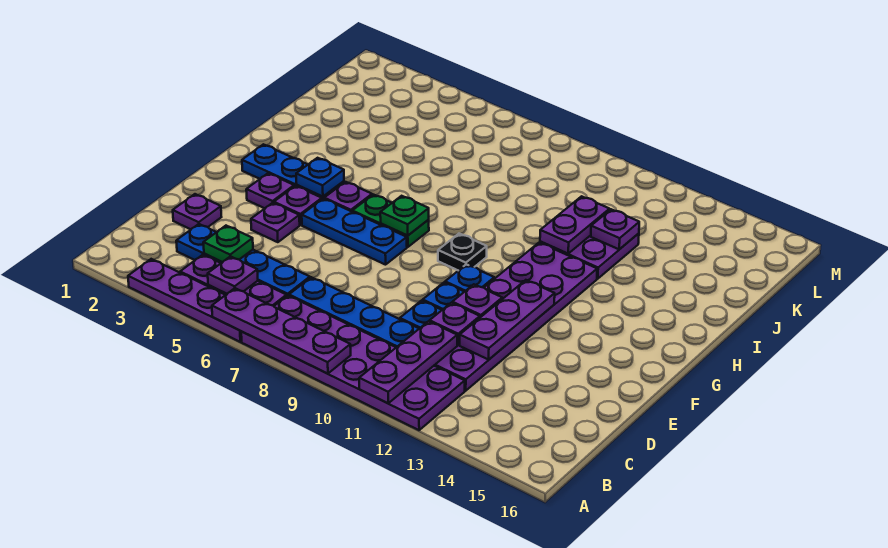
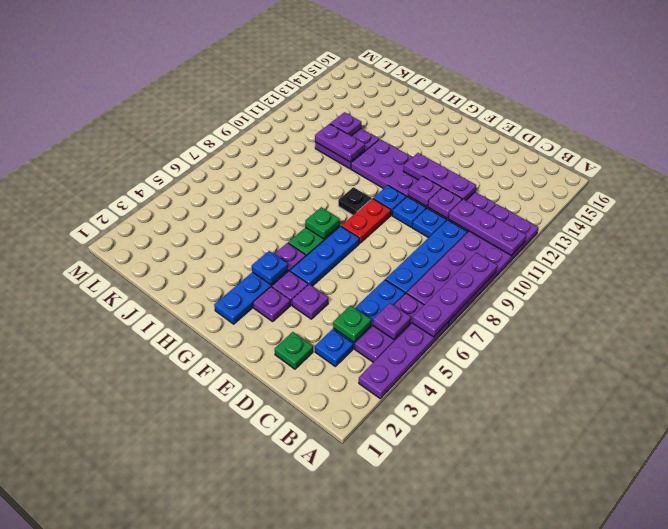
purple plate D2 level 1 -> green plate D2 level 1
none -> red plate F8:F9 level 1

